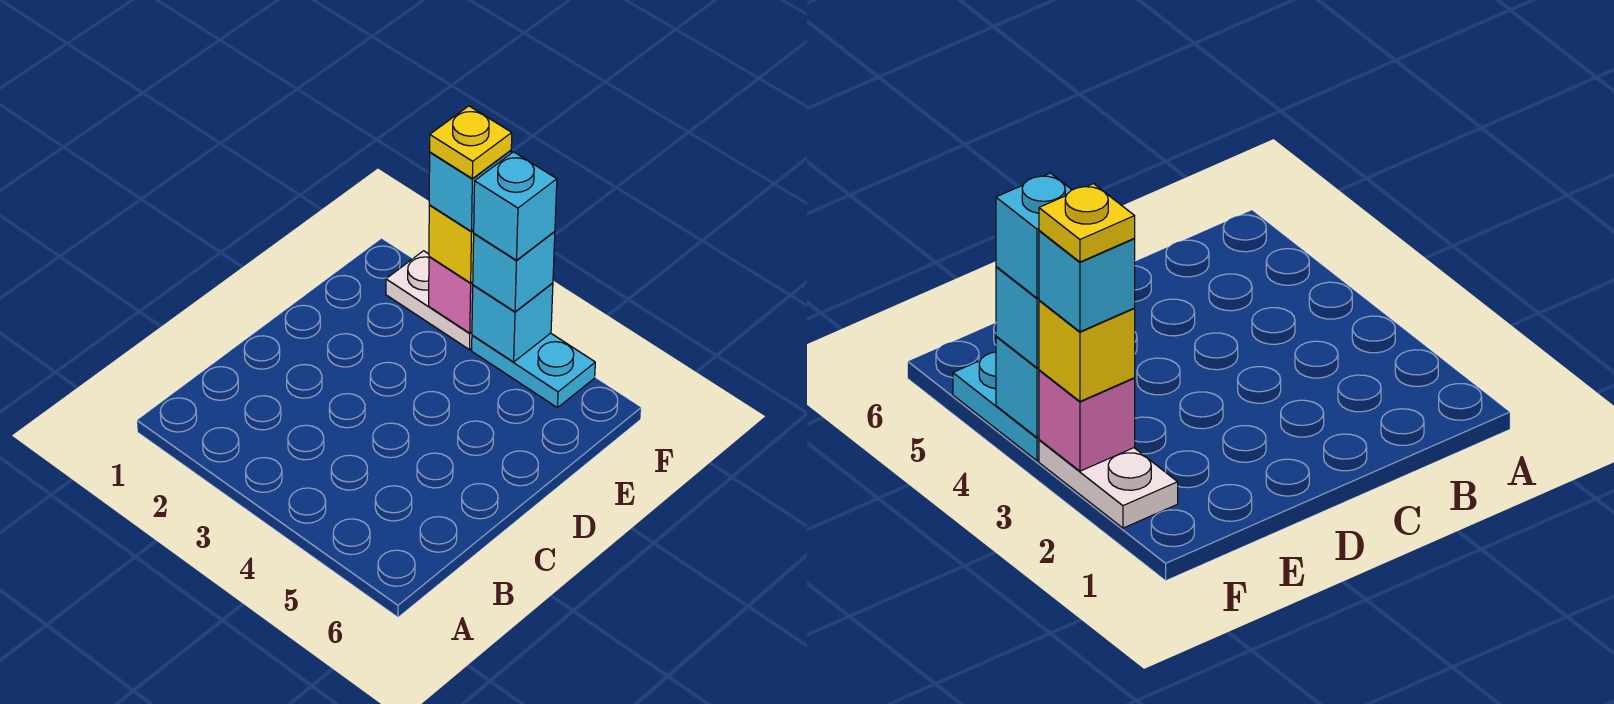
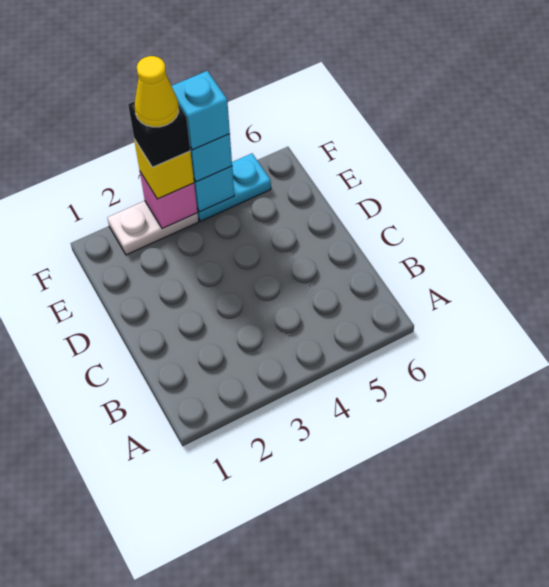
cyan brick F3 level 4 -> black brick F3 level 4
yellow plate F3 level 5 -> yellow cone F3 level 5

